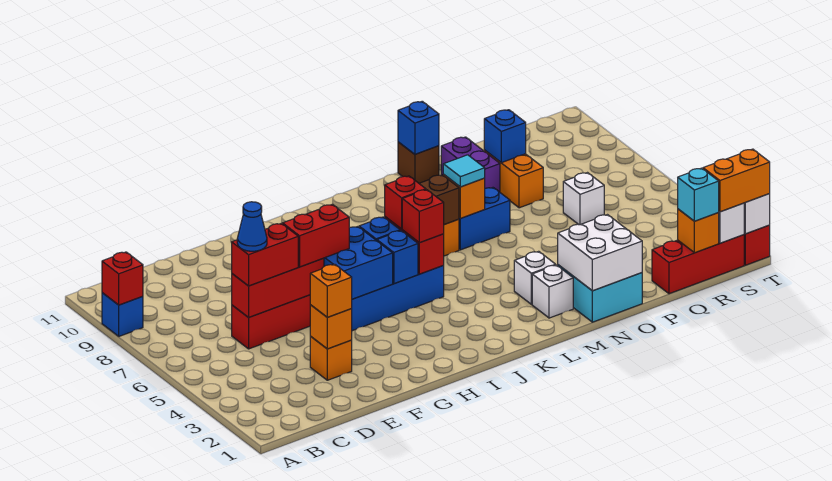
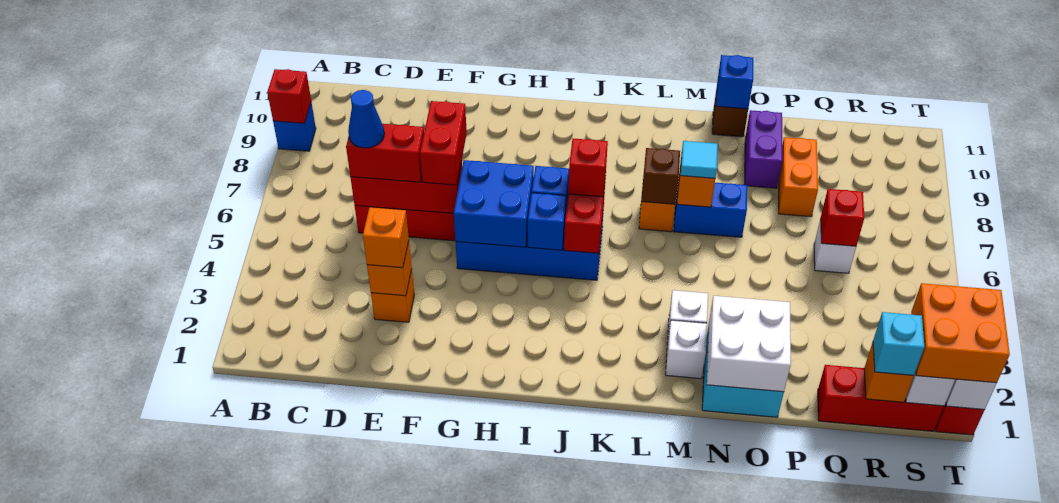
red brick F6:G6 level 3 -> red brick F6:F7 level 3
red brick J5 level 3 -> red brick Q6 level 2
blue brick P9 level 2 -> none
orange brick S1:T1 level 3 -> orange brick S1:T2 level 3

